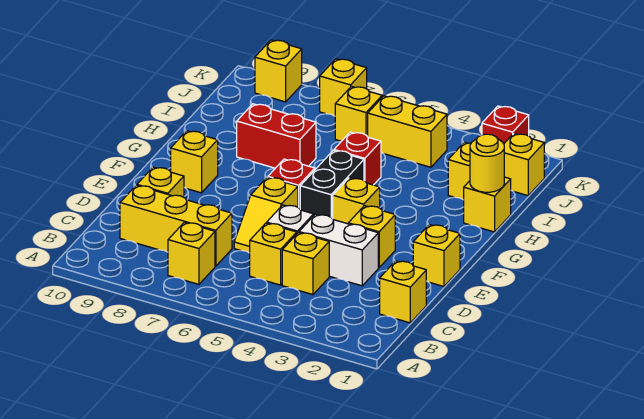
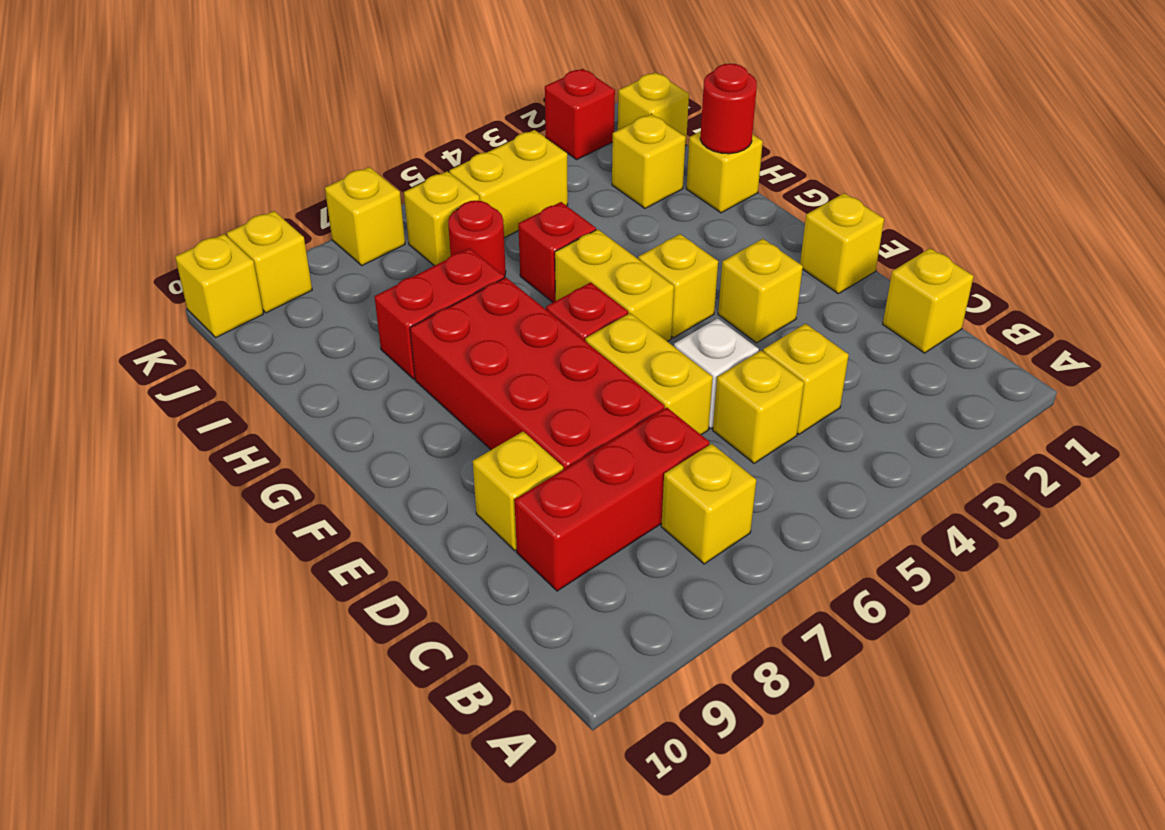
yellow brick C7:C9 level 1 -> red brick C7:C9 level 1
white brick D3:D4 level 1 -> none
yellow slope D6:E6 level 1 top E -> yellow brick D6:E6 level 1
none -> red brick D7:G8 level 1
black brick F5:G5 level 1 -> yellow brick F5:G5 level 1
yellow brick F9 level 1 -> yellow brick K10 level 1
yellow round brick H1 level 2 -> red round brick H1 level 2
none -> red round brick I6 level 1

